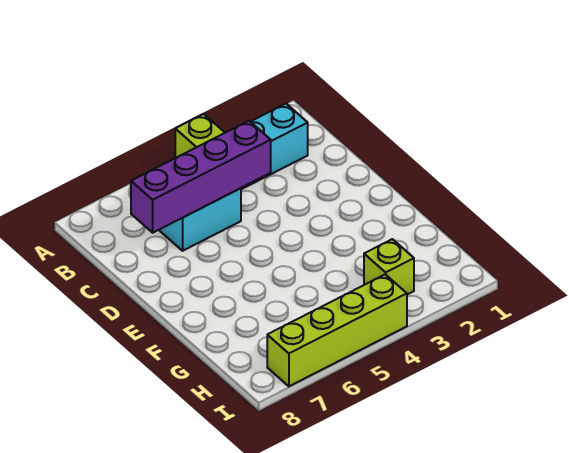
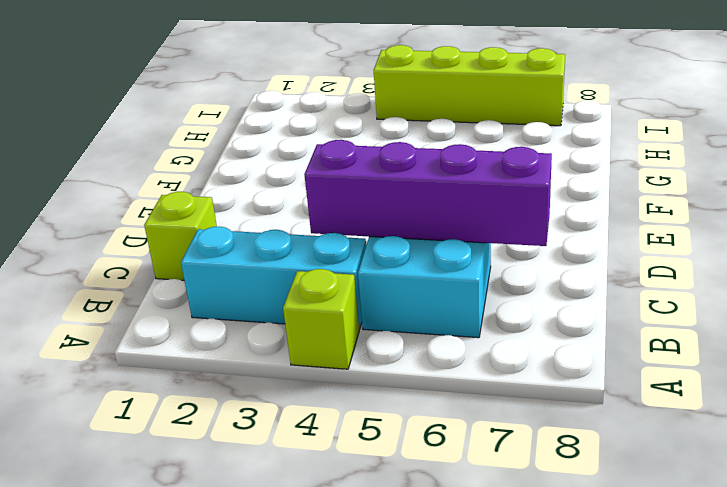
lime brick H3 level 1 -> lime brick C1 level 1

